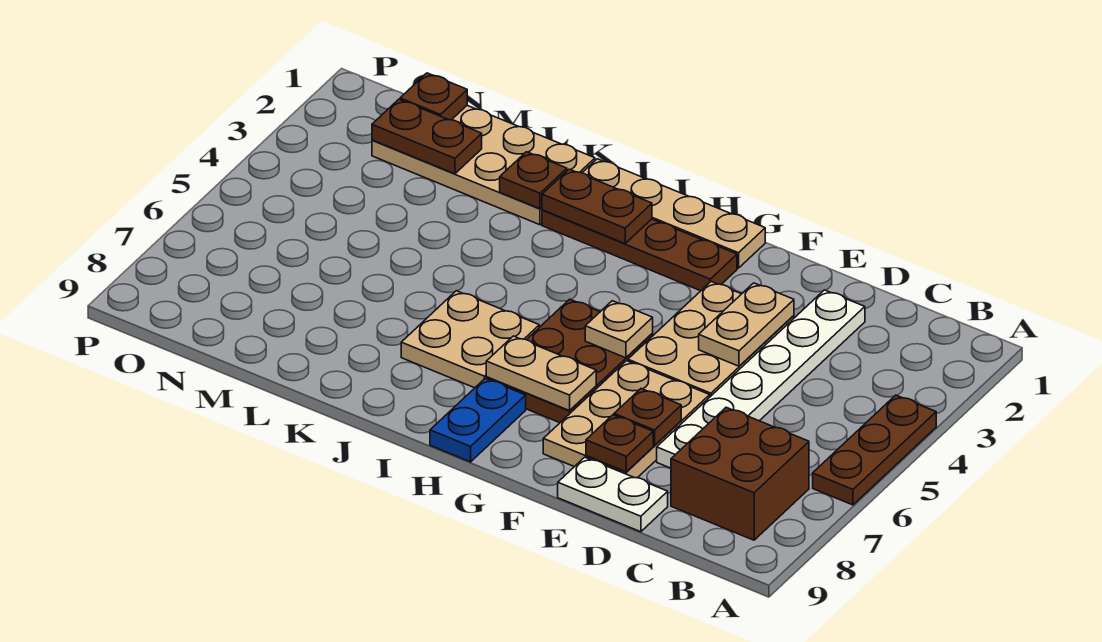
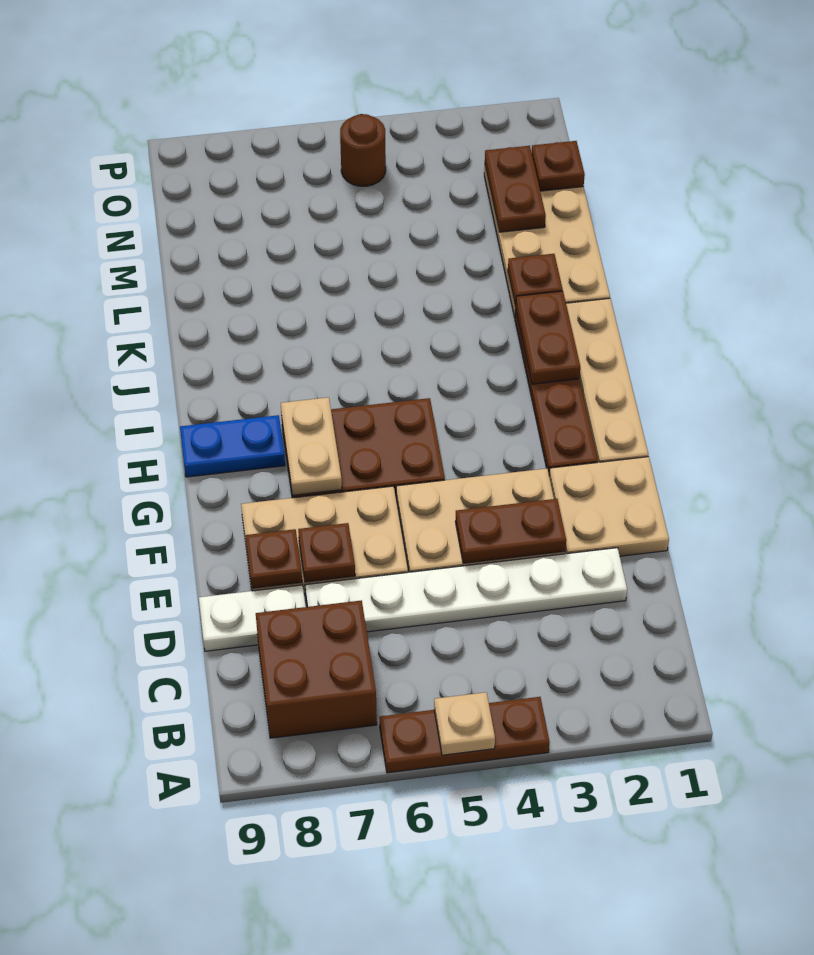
white plate D9:E9 level 1 -> white plate D8:D9 level 1
tan plate E3:E4 level 2 -> brown plate E3:E4 level 2
tan plate G5 level 2 -> tan plate A5 level 2
tan plate I6:J7 level 1 -> tan plate E1:F2 level 1
none -> brown round brick O5 level 1

